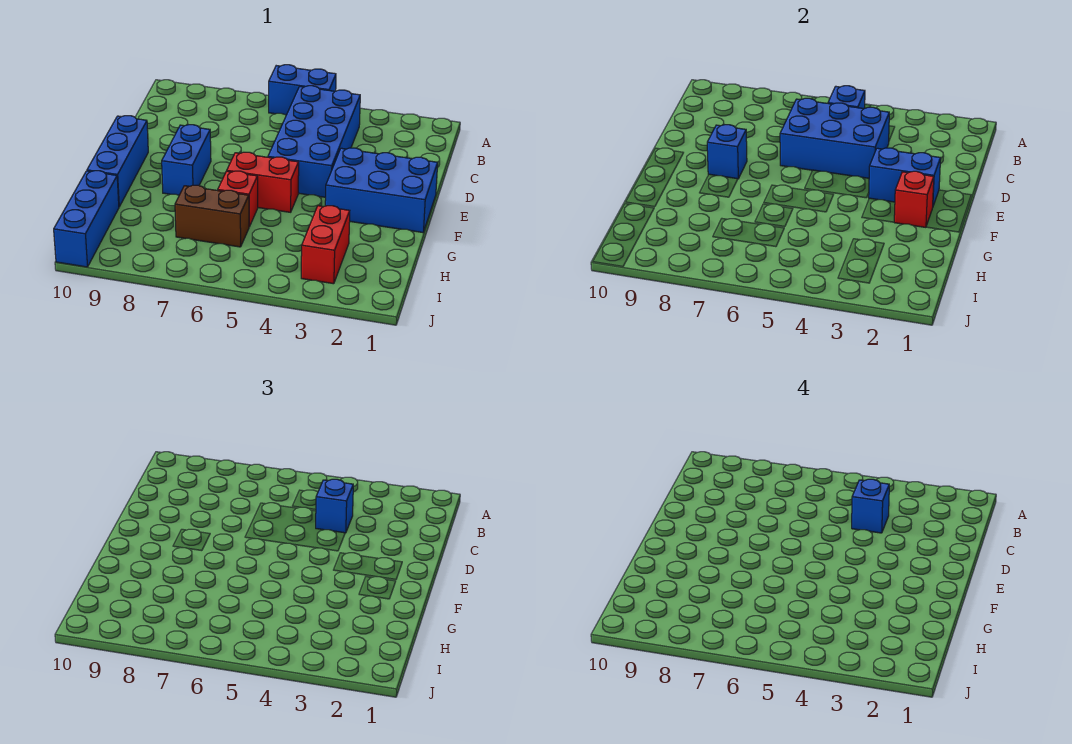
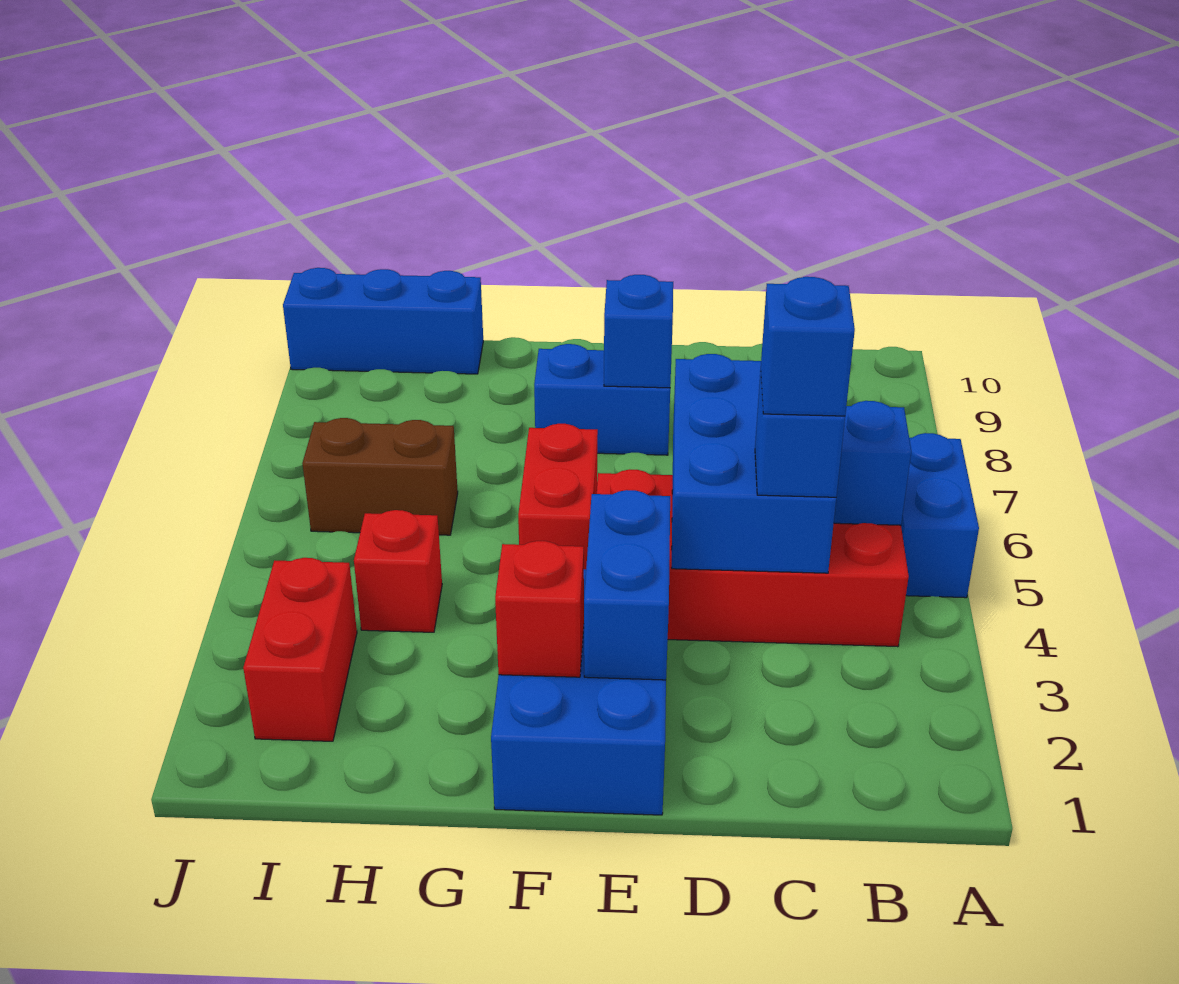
blue brick B4:E5 level 1 -> red brick B4:E5 level 1
blue brick E10:G10 level 1 -> none
red brick G6 level 1 -> red brick H4 level 1
red brick H3:I3 level 1 -> red brick I2:I3 level 1
brown brick H6:H7 level 1 -> brown brick H6:I6 level 1

